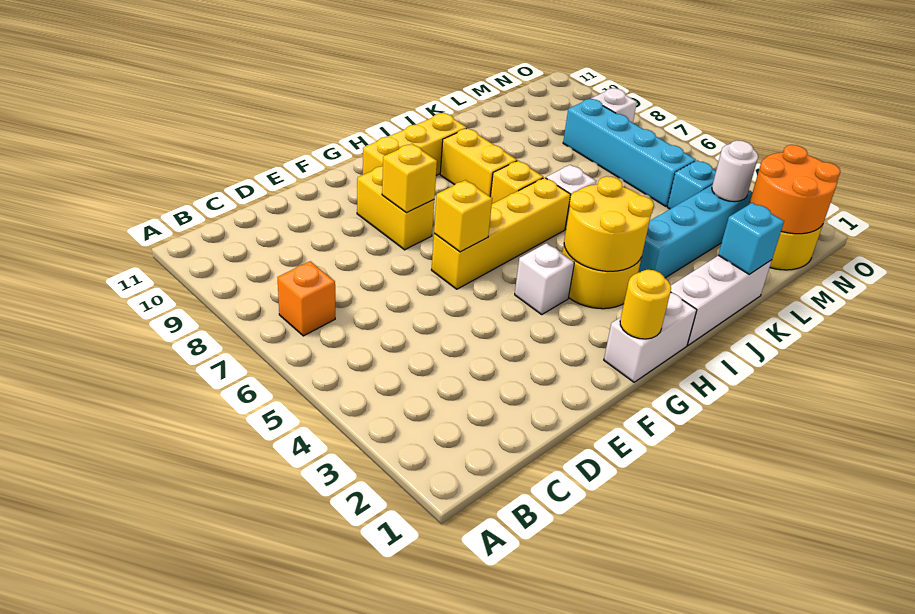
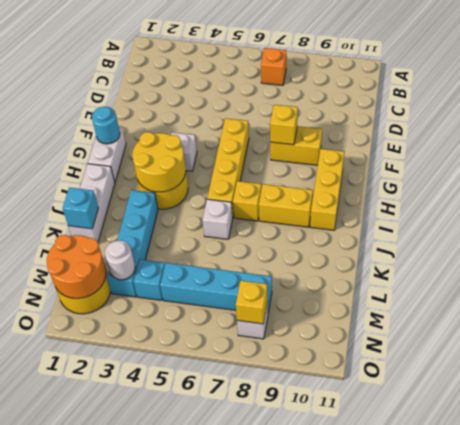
yellow brick F6 level 2 -> yellow brick N8 level 2
yellow round brick G1 level 2 -> cyan round brick G1 level 2

